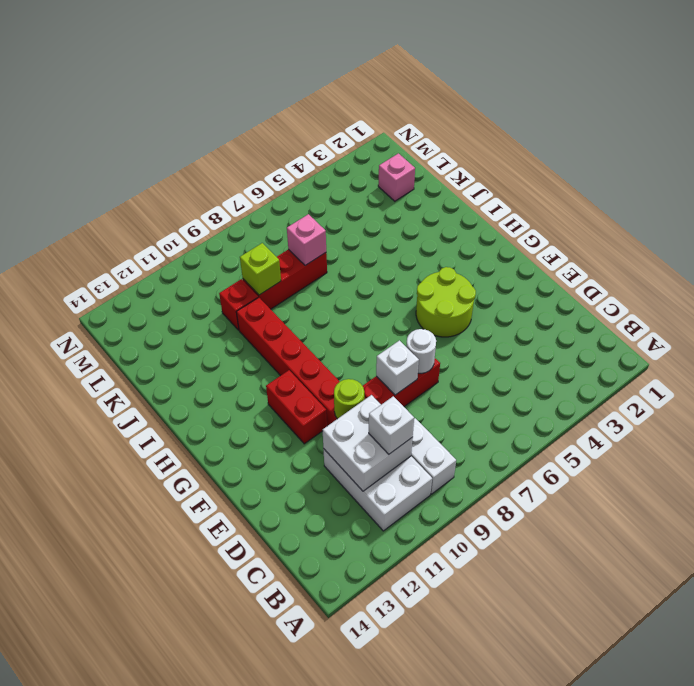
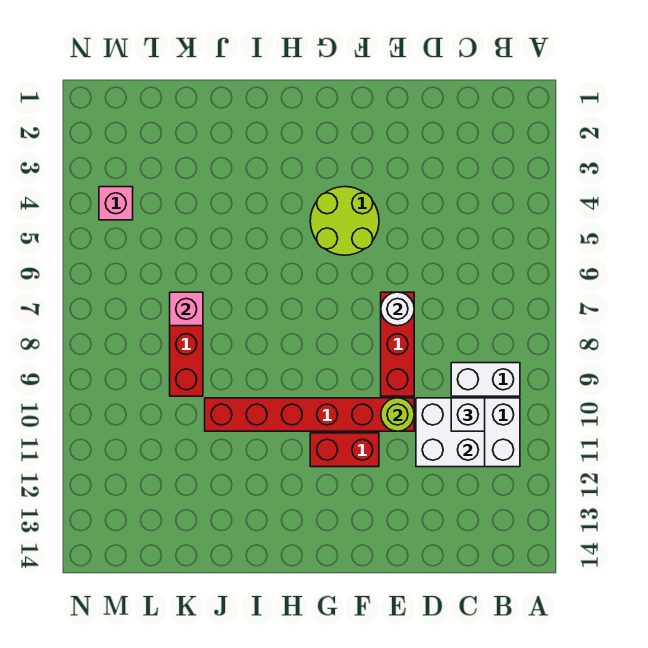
white brick E8 level 2 -> none
lime brick K9 level 2 -> none
red brick K10 level 1 -> none
pink brick L2 level 1 -> pink brick M4 level 1

